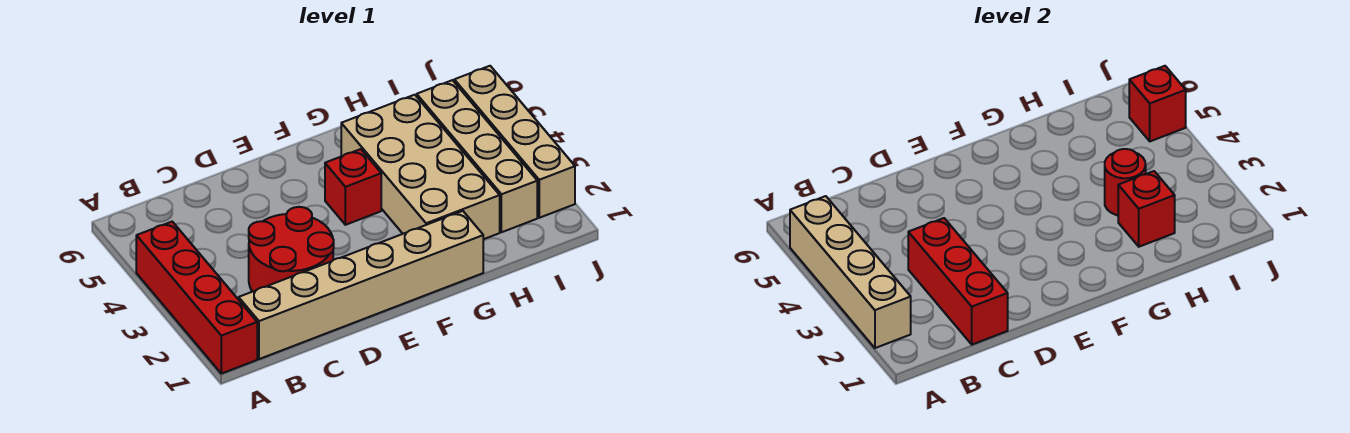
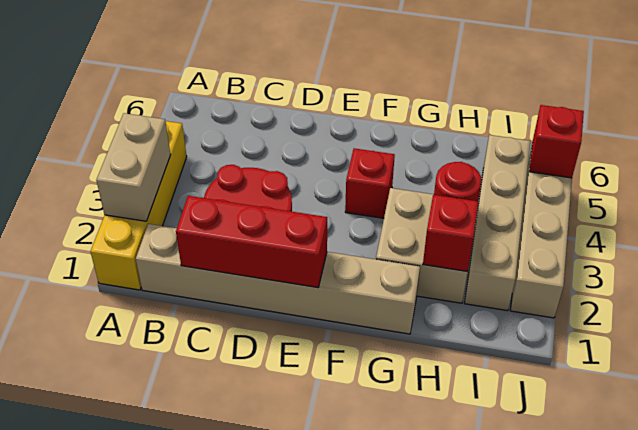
red brick A1:A4 level 1 -> yellow brick A1:A4 level 1
tan brick A2:A5 level 2 -> tan brick A2:A3 level 2
red brick C1:C3 level 2 -> red brick C1:E1 level 2
tan brick G2:H5 level 1 -> tan brick G2:H3 level 1

